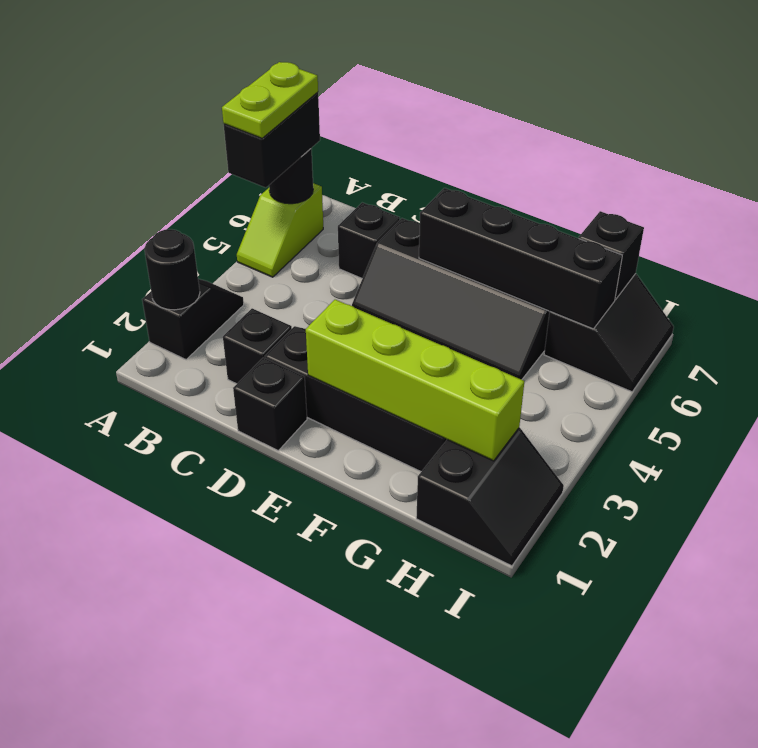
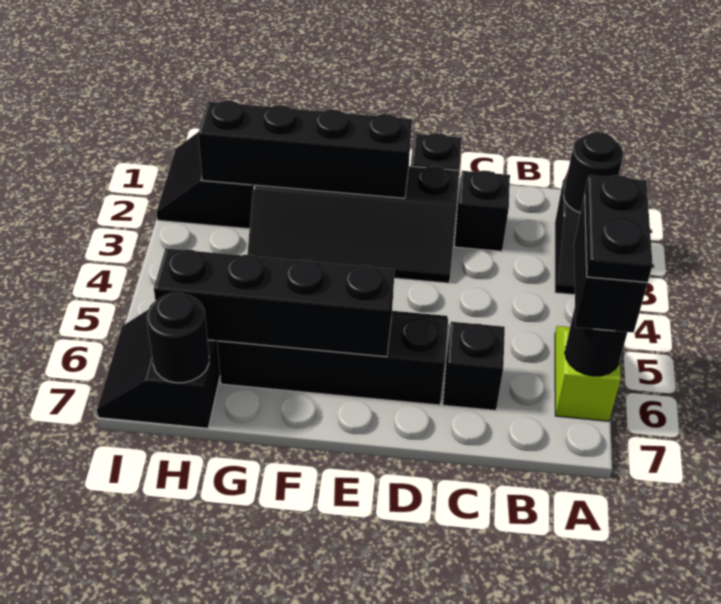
lime plate A5:A6 level 4 -> black plate A5:A6 level 4
lime brick E2:H2 level 2 -> black brick E2:H2 level 2
black brick H7 level 2 -> black round brick H7 level 2

